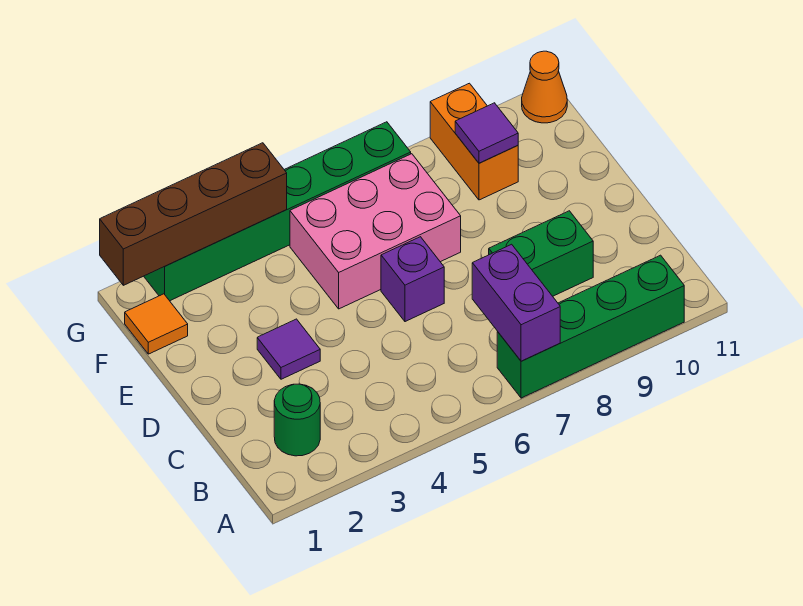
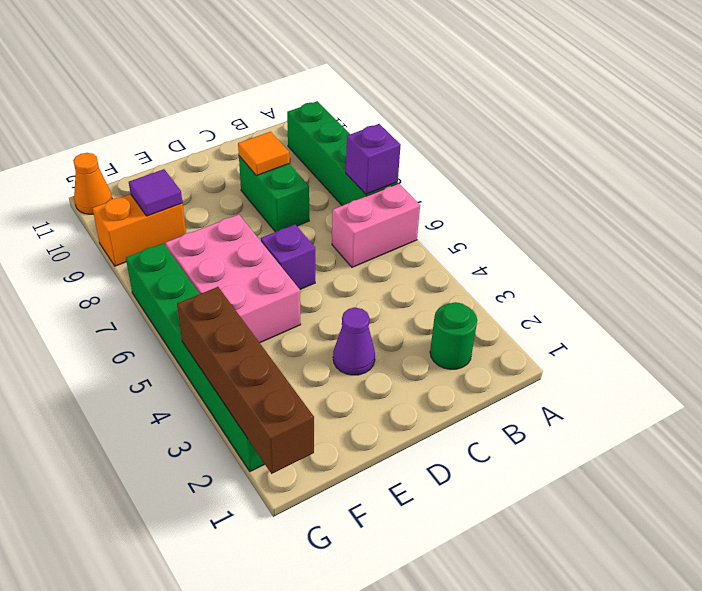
none -> pink brick A6:B6 level 1
purple brick A7:B7 level 2 -> purple brick A7 level 2
purple tile D3 level 1 -> purple cone D3 level 1
orange tile F1 level 1 -> orange tile C9 level 2

